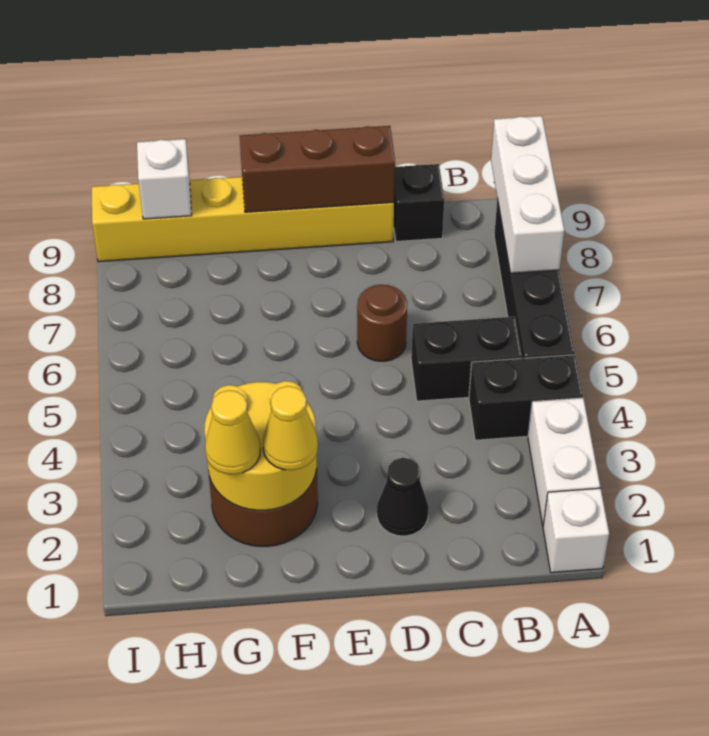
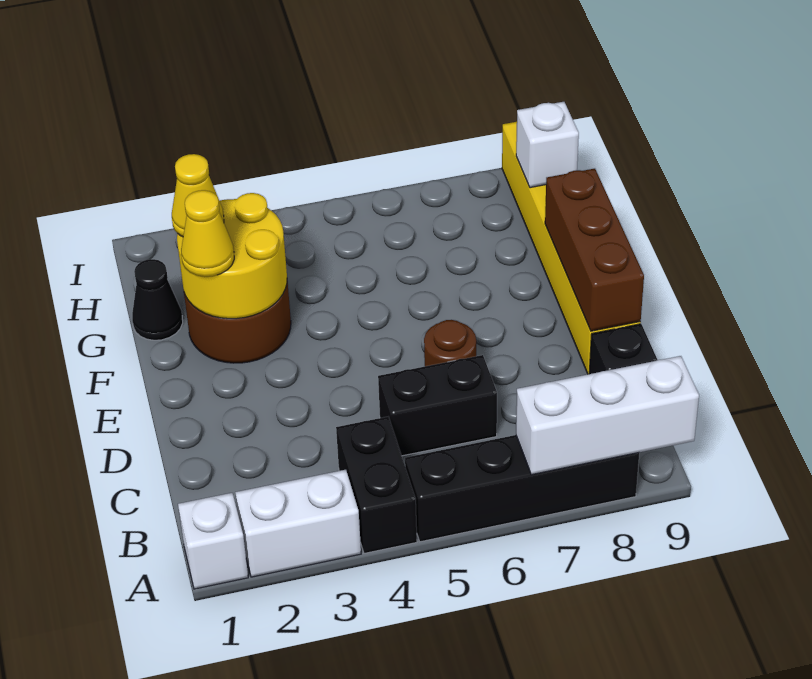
black brick B5:C5 level 1 -> black brick C5:C6 level 1
black cone D2 level 1 -> black cone G1 level 1

